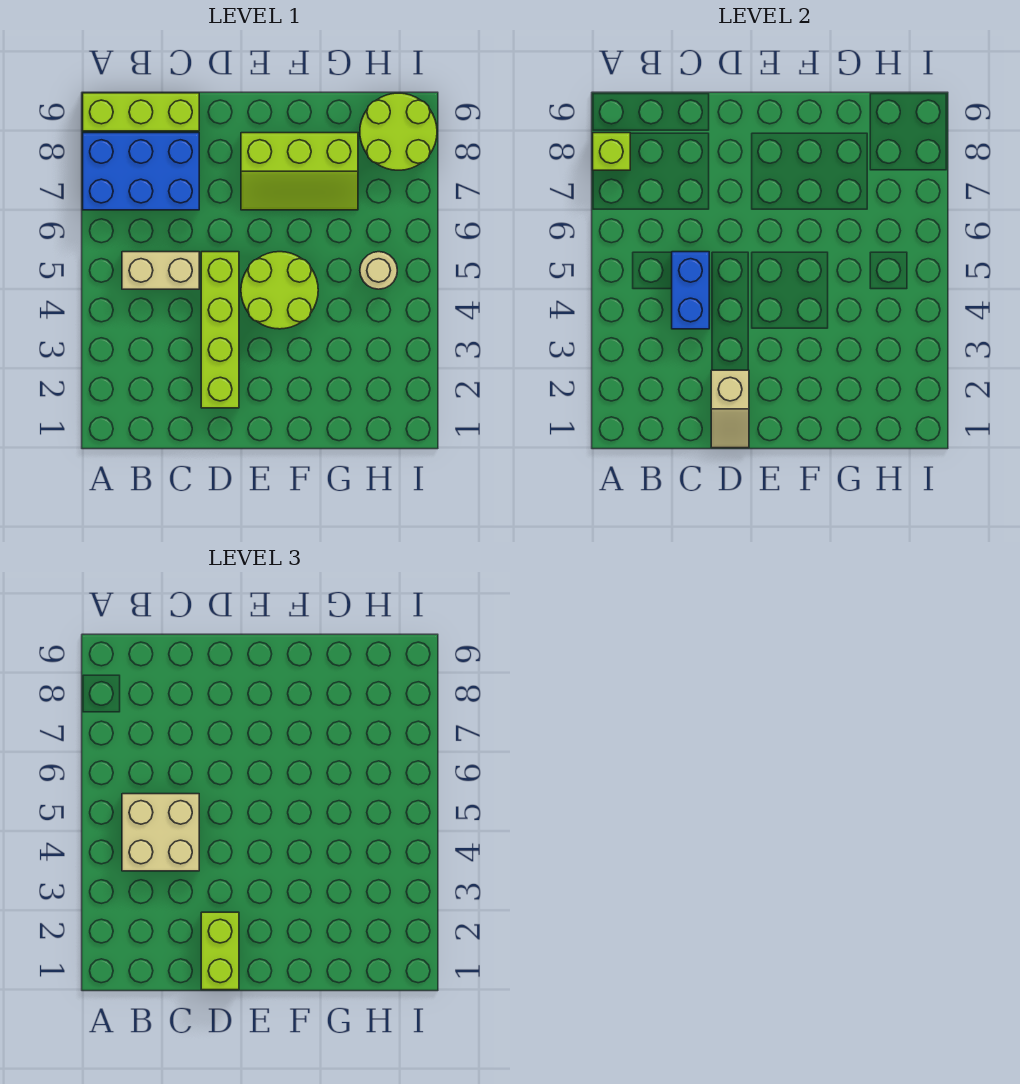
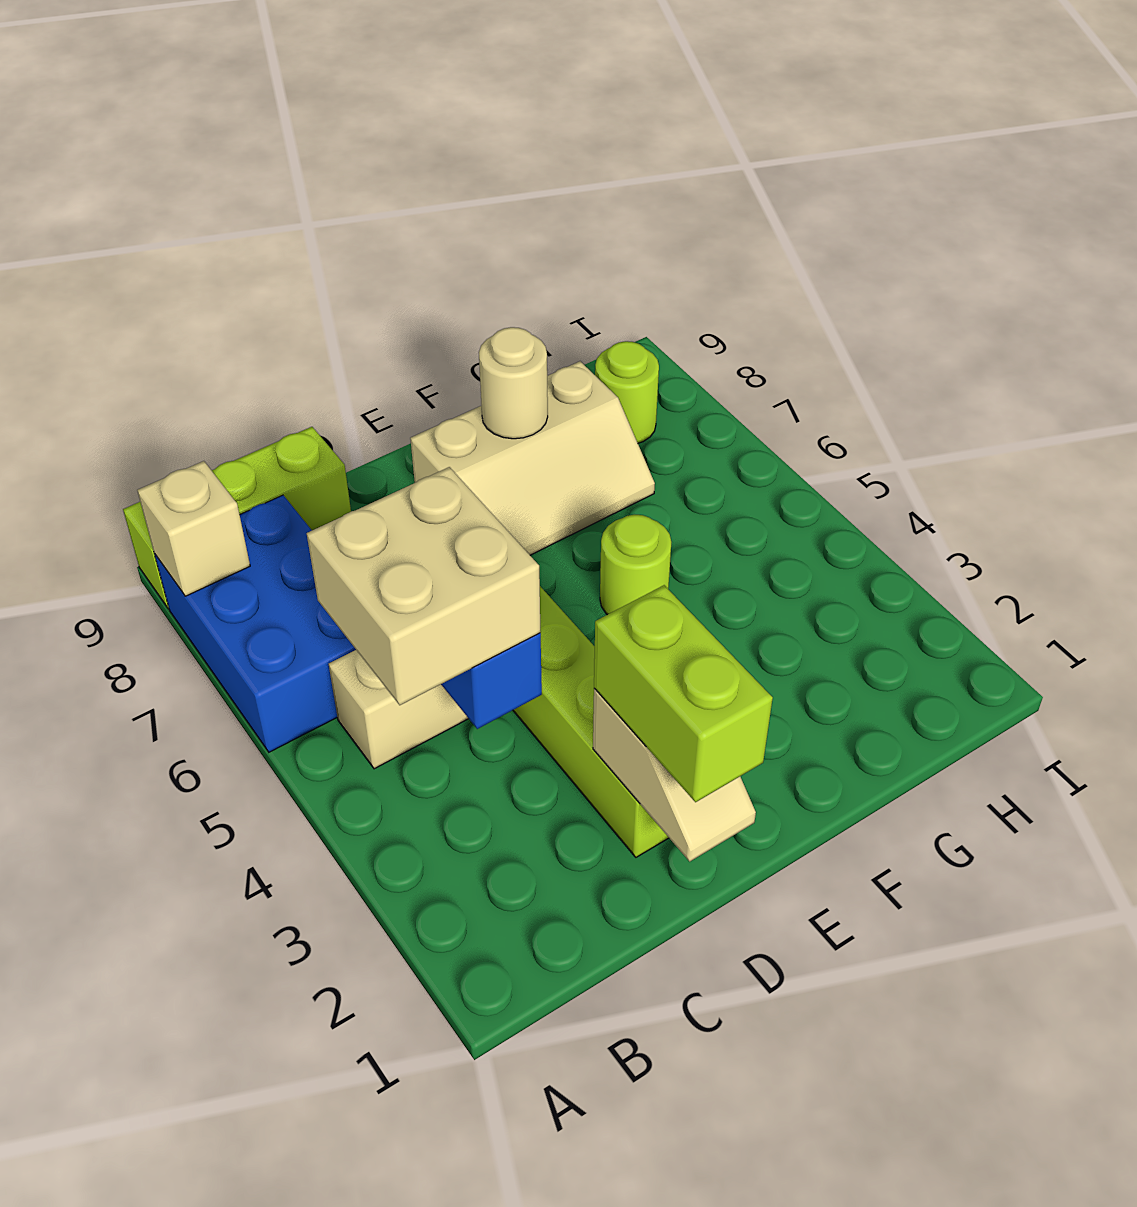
blue brick A7:C8 level 1 -> blue brick A6:B8 level 1
lime brick A8 level 2 -> tan brick A8 level 2
lime round brick E4:F5 level 1 -> lime round brick F5 level 1
lime slope E7:G8 level 1 top 8 -> tan slope E7:G8 level 1 top 8
tan round brick H5 level 1 -> tan round brick F8 level 2
lime round brick H8:I9 level 1 -> lime round brick H8 level 1

